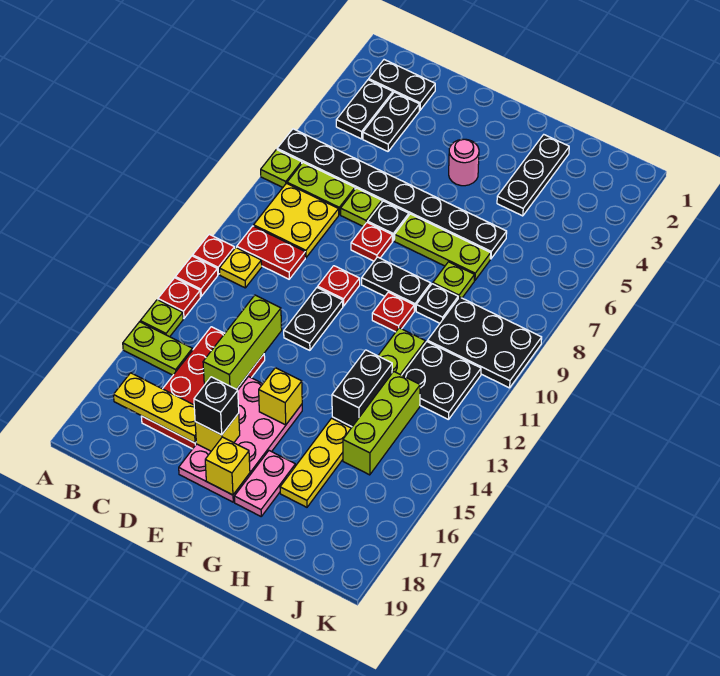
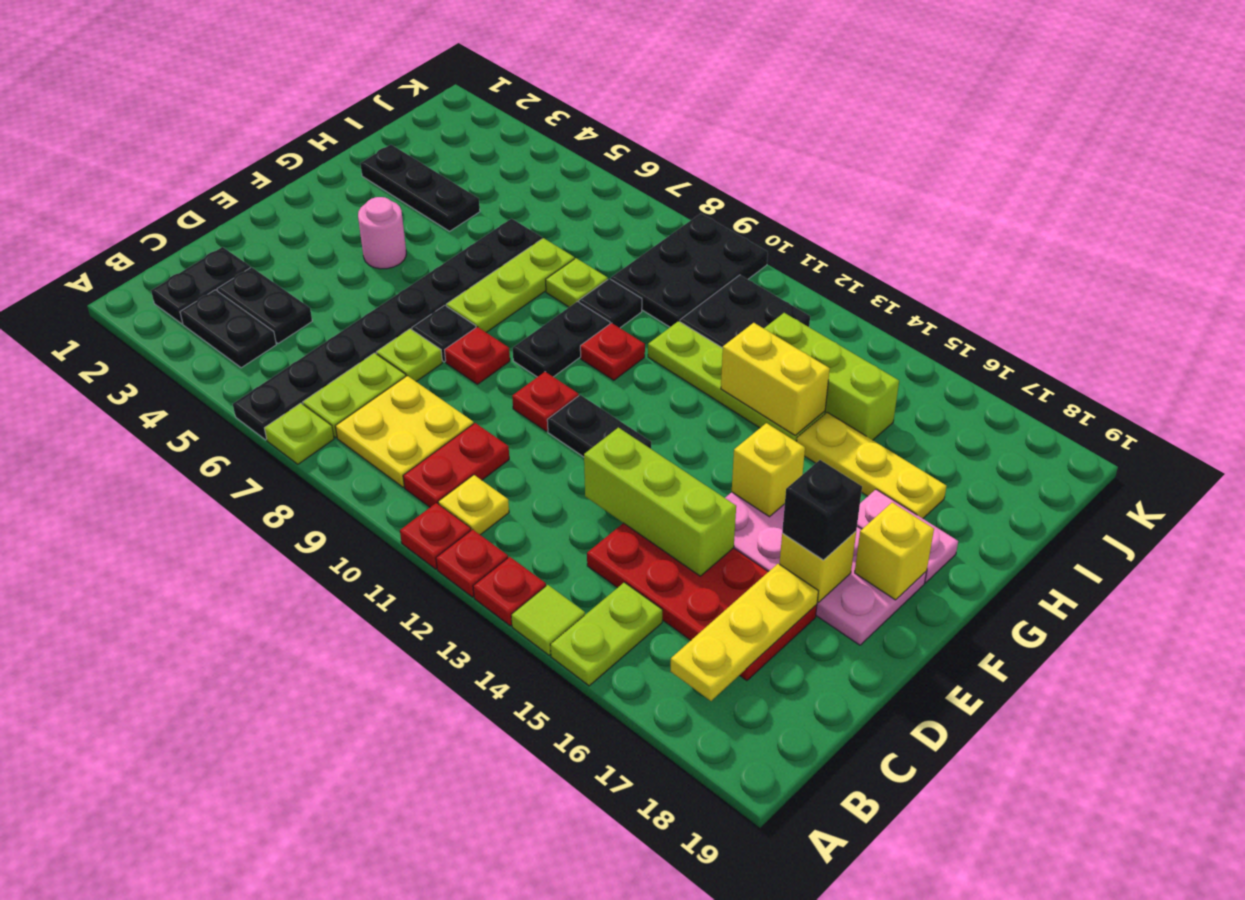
lime plate A14 level 1 -> lime tile A14 level 1
black brick H13:H14 level 2 -> yellow brick H13:H14 level 2

